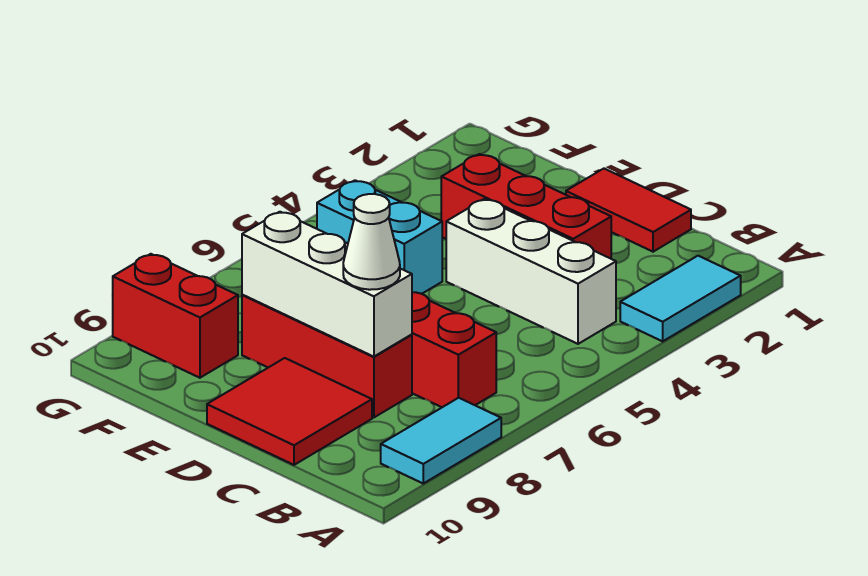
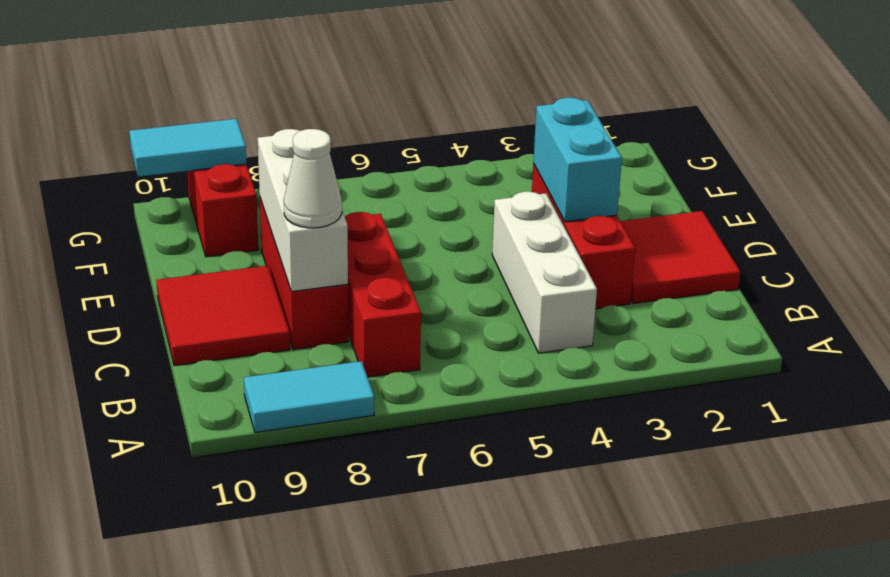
cyan tile A2:A3 level 1 -> cyan tile G9:G10 level 2
red tile C1:D1 level 1 -> red tile C1:D2 level 1
cyan brick E5:F5 level 1 -> cyan brick D3:E3 level 2

